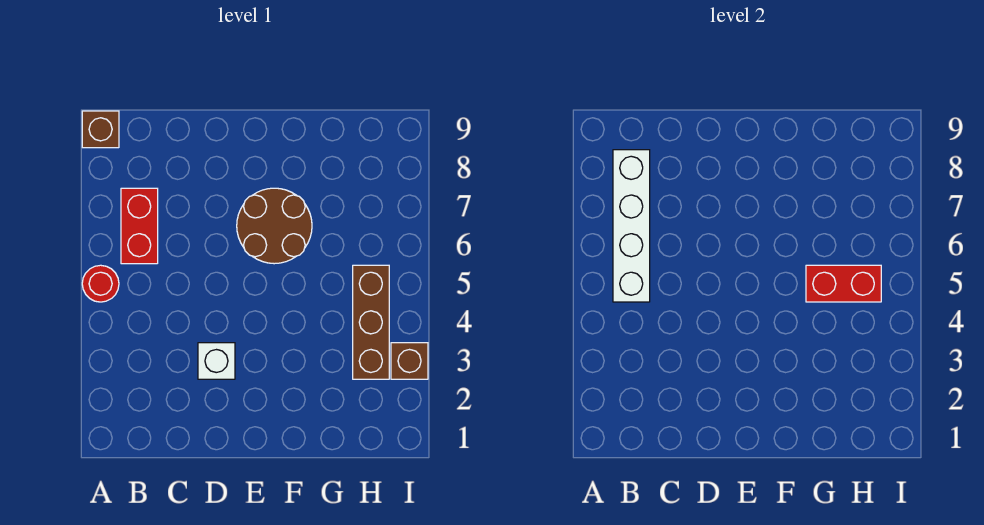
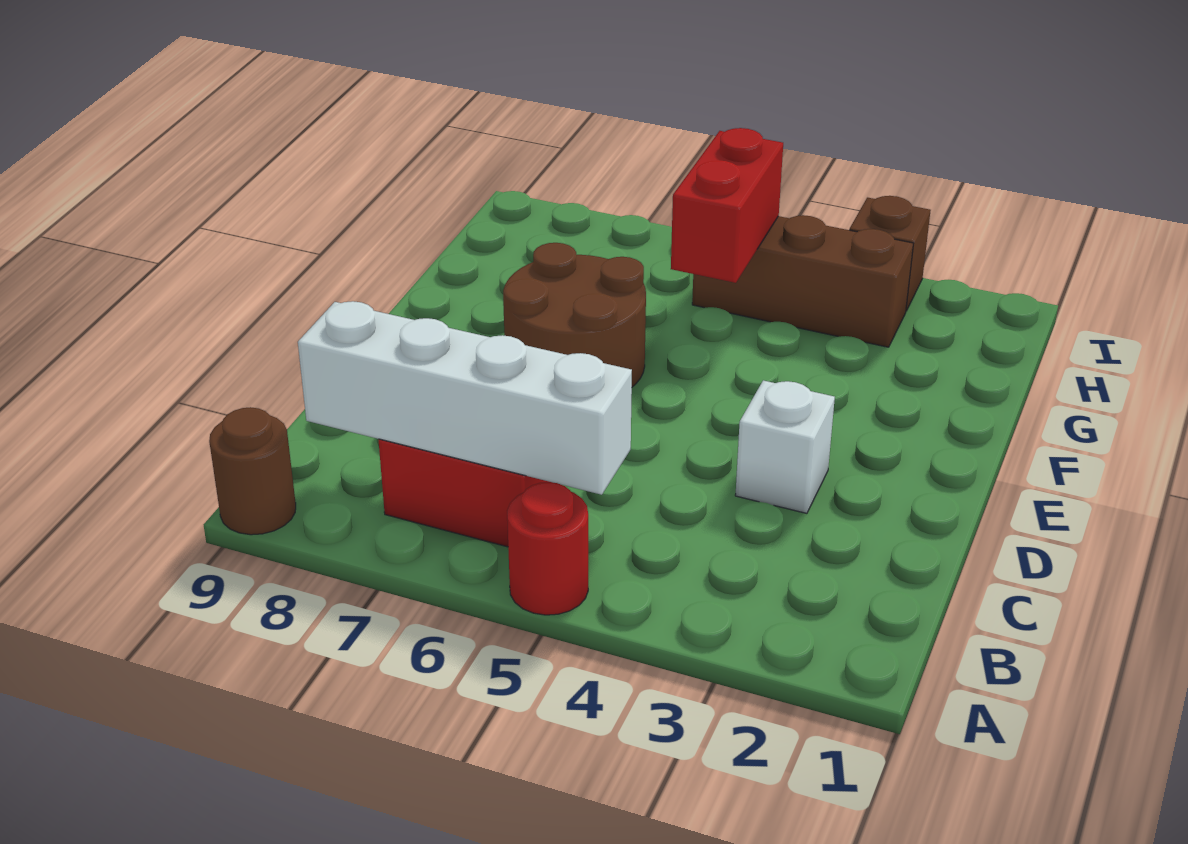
brown brick A9 level 1 -> brown round brick A9 level 1

